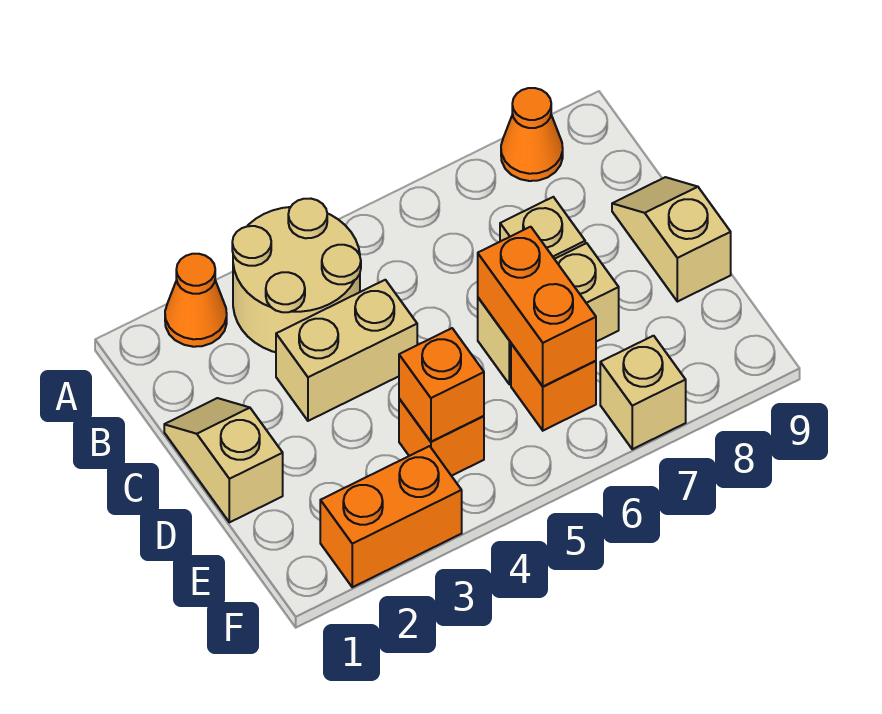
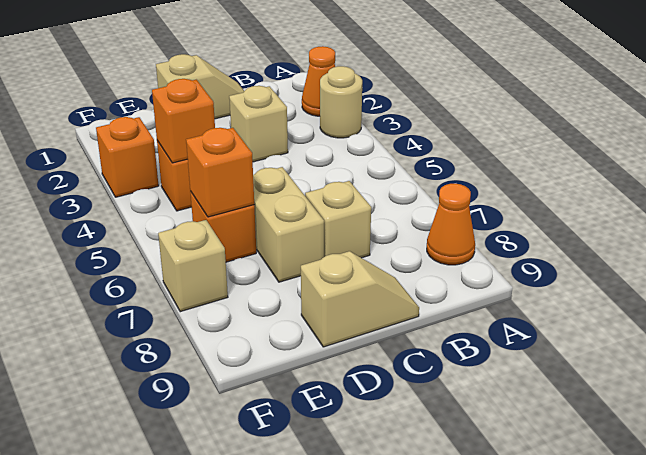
tan round brick A3:B4 level 1 -> tan round brick A3 level 1
tan brick C3:C4 level 1 -> tan brick C3 level 1
orange brick D6:E6 level 2 -> orange brick E6 level 2
orange brick F2:F3 level 1 -> orange brick F3 level 1

